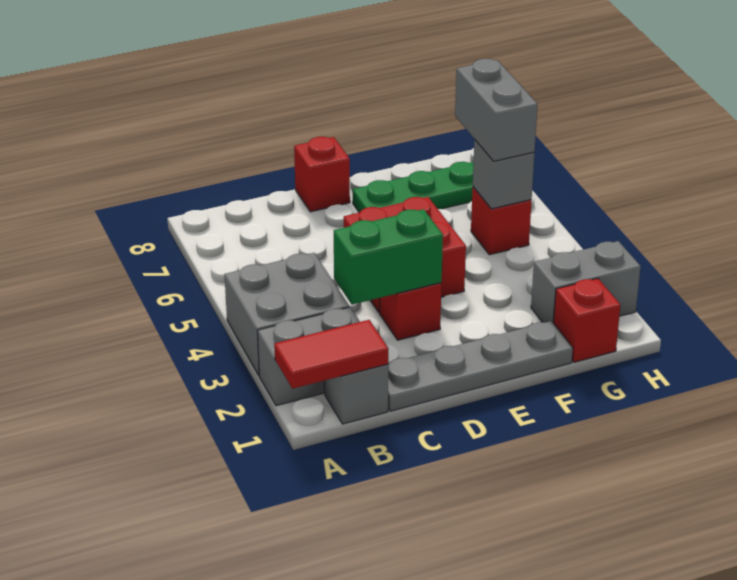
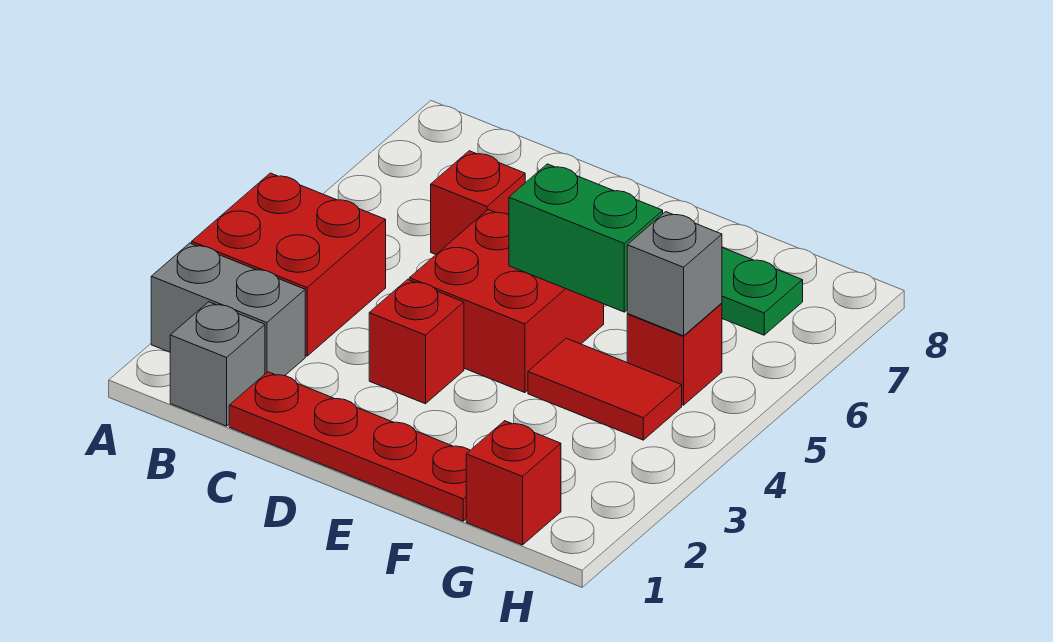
red tile A1:B1 level 2 -> red tile F4:G4 level 1
grey brick A3:B4 level 1 -> red brick A3:B4 level 1
grey plate C1:F1 level 1 -> red plate C1:F1 level 1
green brick C3:D3 level 2 -> green brick E5:F5 level 2
red brick D8 level 1 -> red brick C6 level 1
grey brick G2:H2 level 1 -> none
grey brick G5:G6 level 3 -> none

